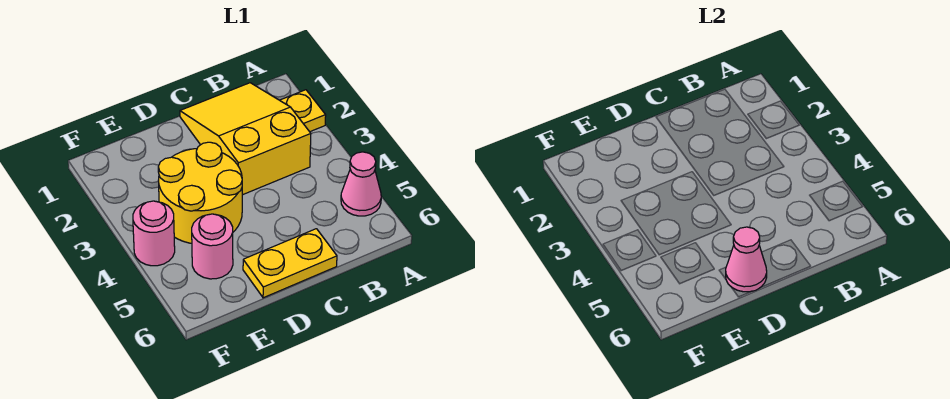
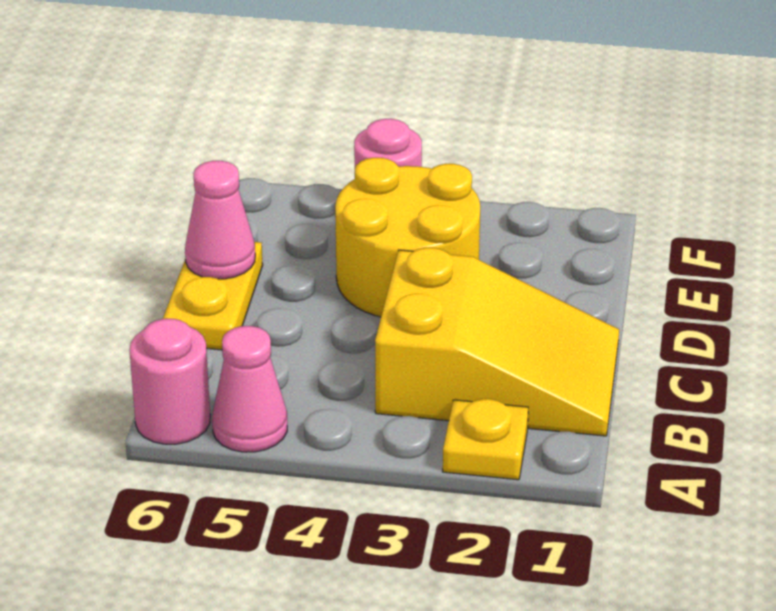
pink round brick E5 level 1 -> pink round brick A6 level 1

